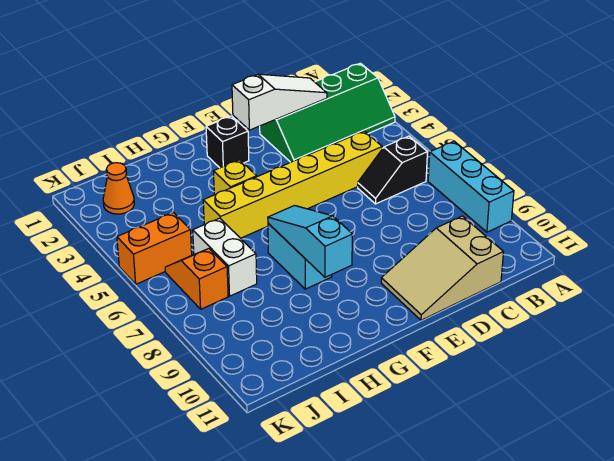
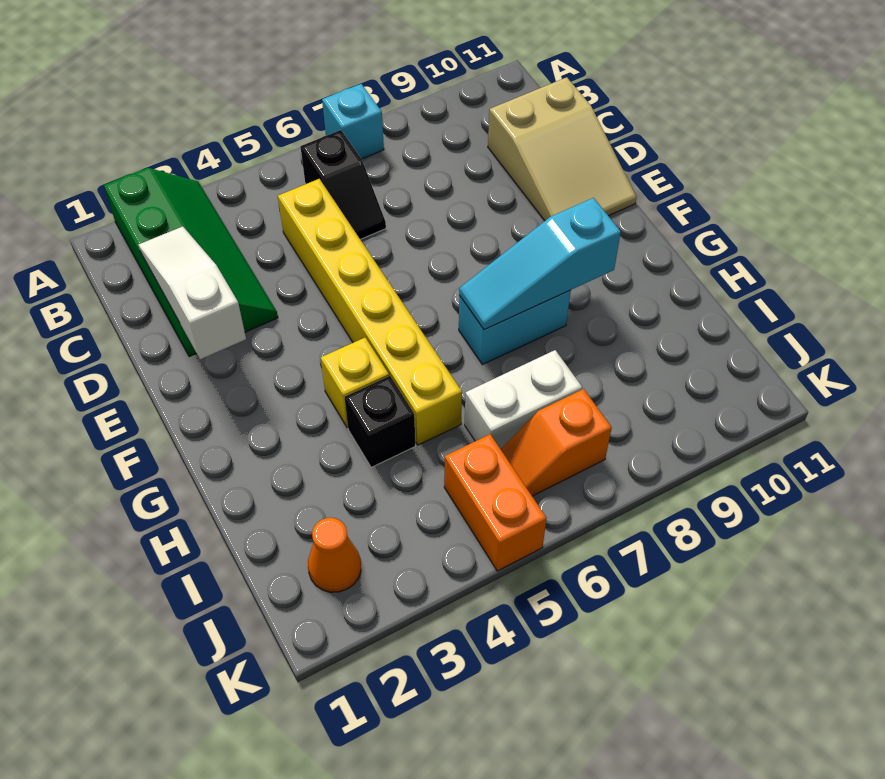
cyan brick A7:A9 level 1 -> cyan brick A7 level 1
black brick F2 level 1 -> black brick H4 level 1

